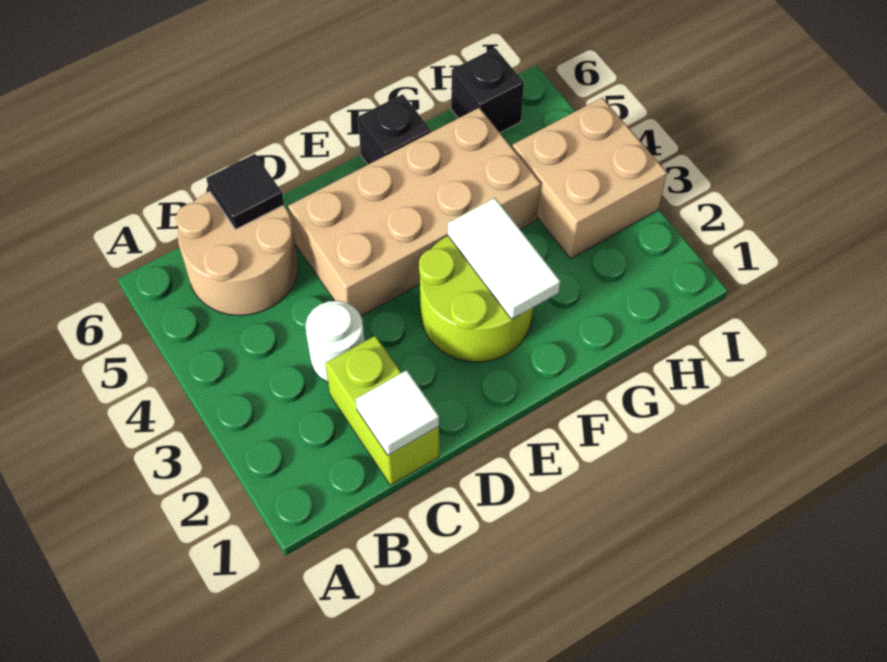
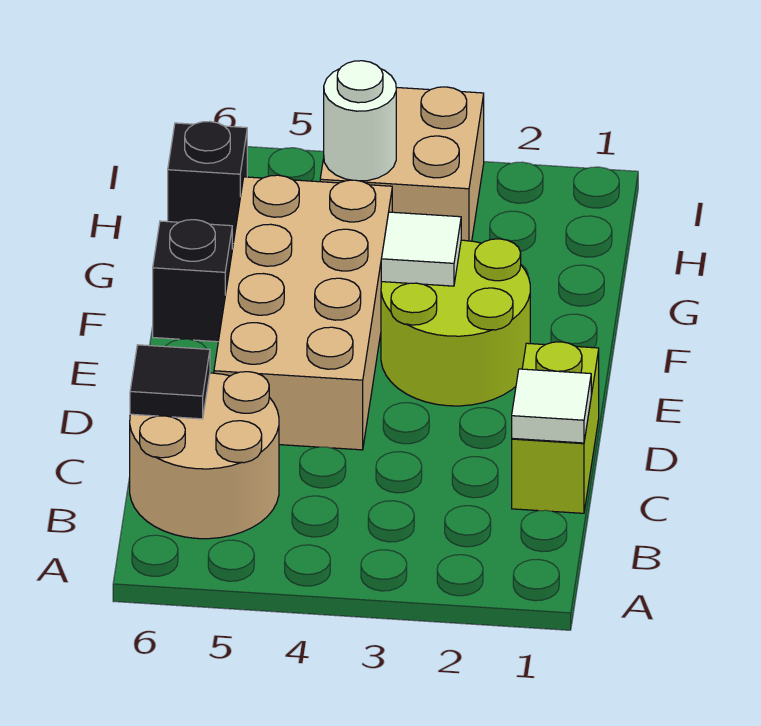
lime brick C1:C2 level 1 -> lime brick C1:D1 level 1
white round brick C3 level 1 -> white round brick H4 level 2
white tile F2:F3 level 2 -> white tile F3 level 2

